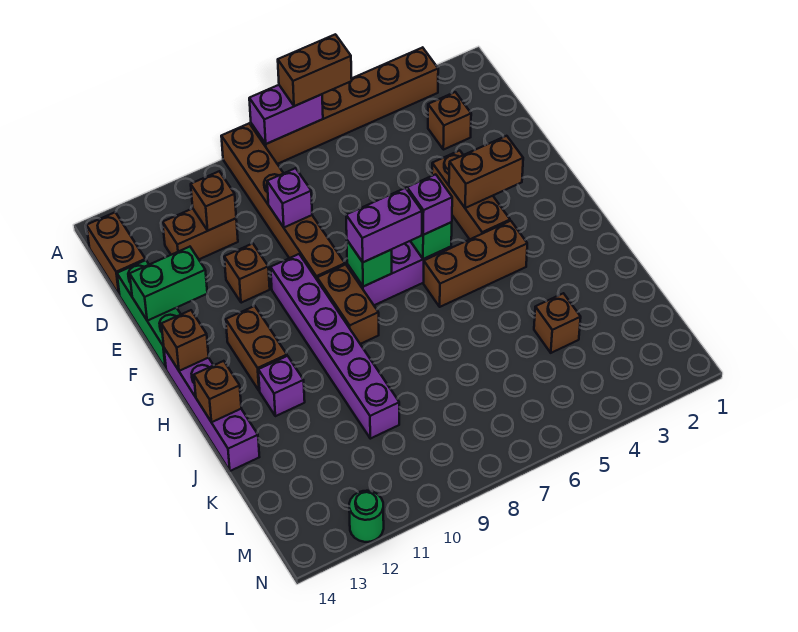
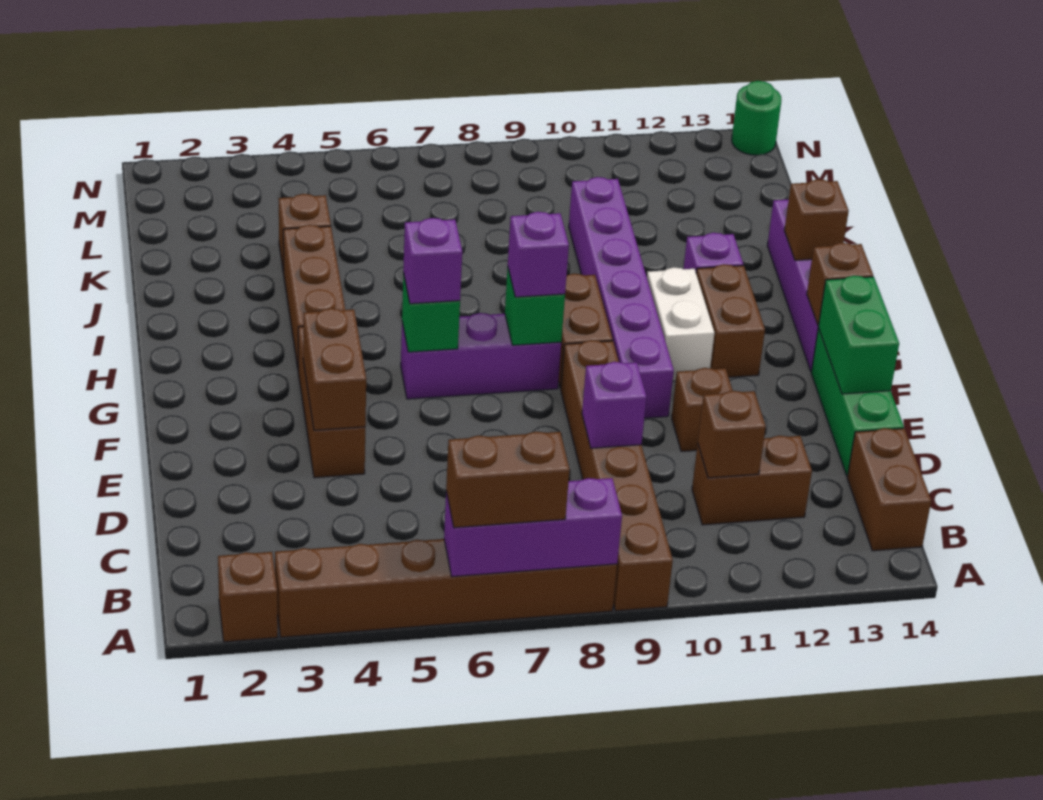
purple brick A7:A8 level 2 -> purple brick A6:A8 level 2
brown brick C3 level 1 -> brown brick A2 level 1
green brick E13:E14 level 2 -> green brick E14:F14 level 2
brown brick F3:F4 level 2 -> brown brick E4:F4 level 2
purple brick G7:G8 level 3 -> purple brick G8 level 3
none -> white brick G11:H11 level 1
brown brick H4:H6 level 1 -> brown brick H4:J4 level 1
green round brick N12 level 1 -> green round brick N14 level 1

